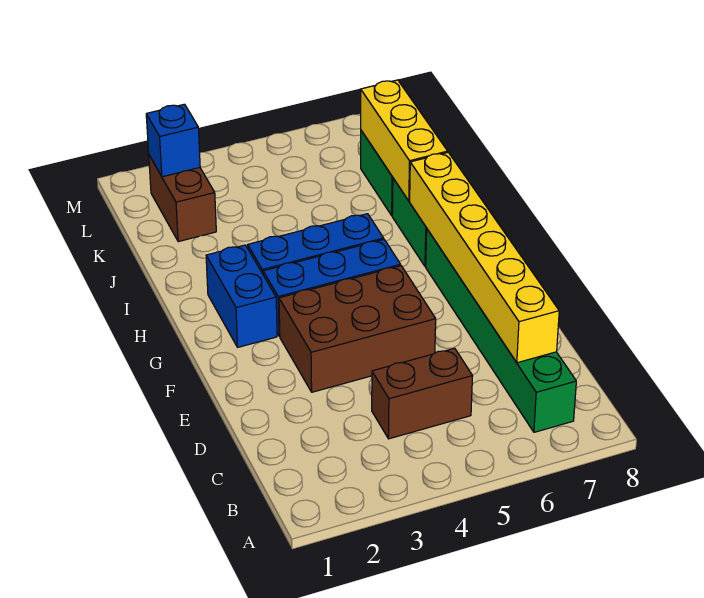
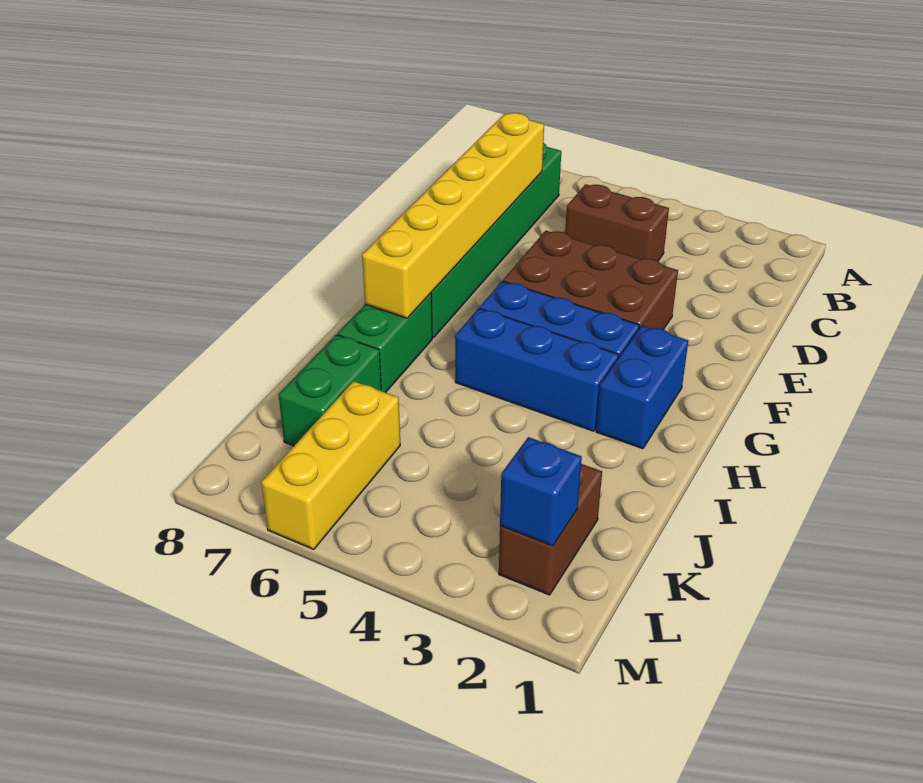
yellow brick I7:K7 level 2 -> yellow brick K6:M6 level 1

